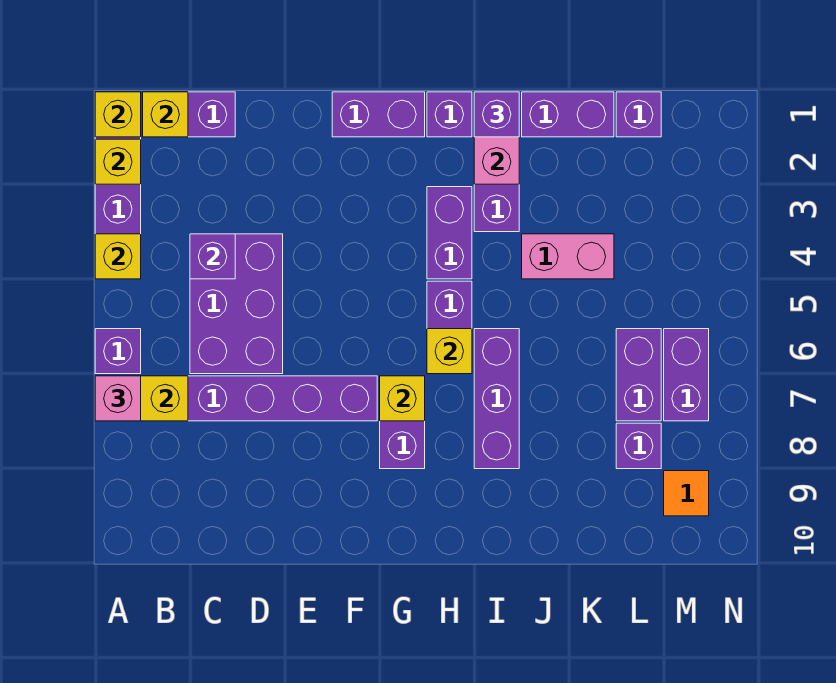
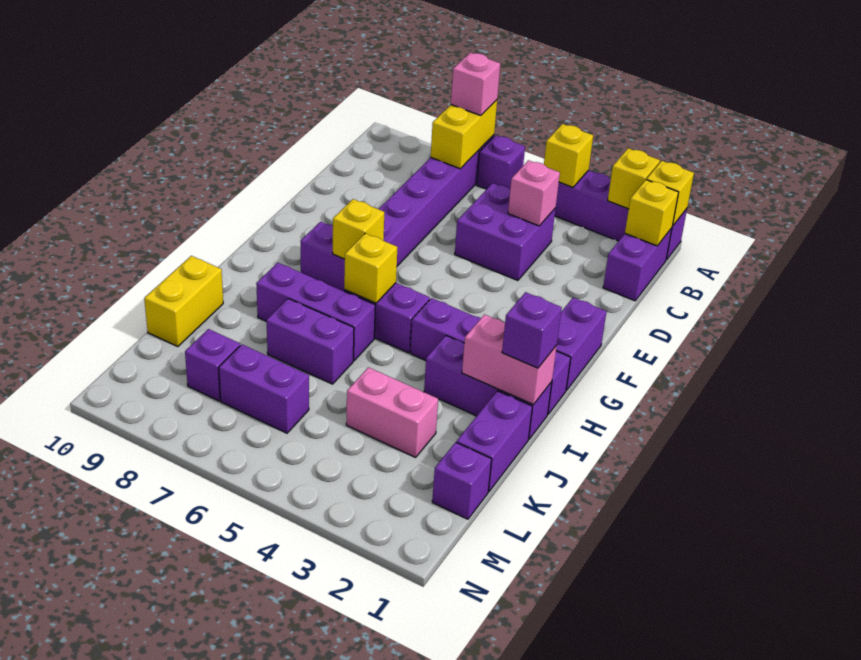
purple brick C4:D6 level 1 -> purple brick C4:D5 level 1
purple brick C4 level 2 -> pink brick C4 level 2
pink brick J4:K4 level 1 -> pink brick K3:K4 level 1
none -> yellow brick J10:K10 level 1
purple brick M6:M7 level 1 -> purple brick J6:J7 level 1
orange tile M9 level 1 -> none

